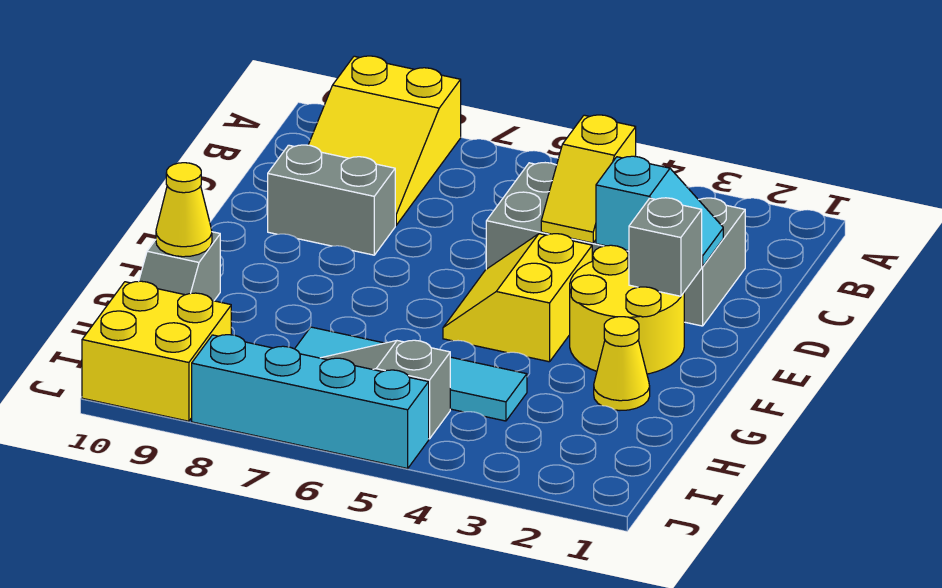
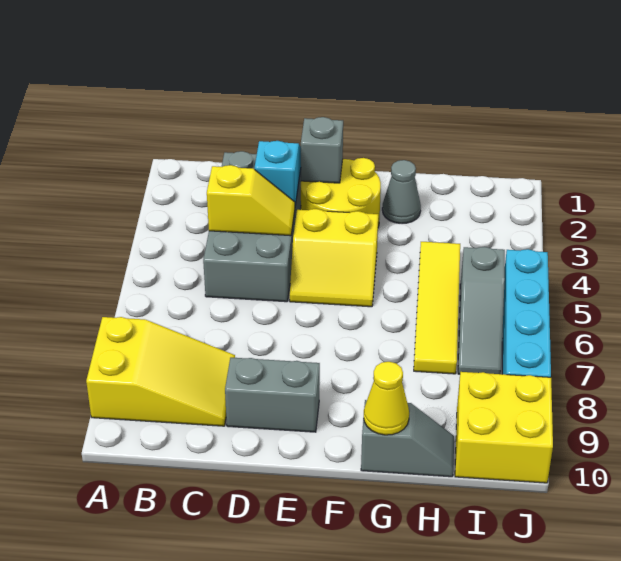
grey brick D8:D9 level 1 -> grey brick D9:E9 level 1
yellow cone G2 level 1 -> grey cone G2 level 1
cyan tile H4:H7 level 1 -> yellow tile H4:H7 level 1

